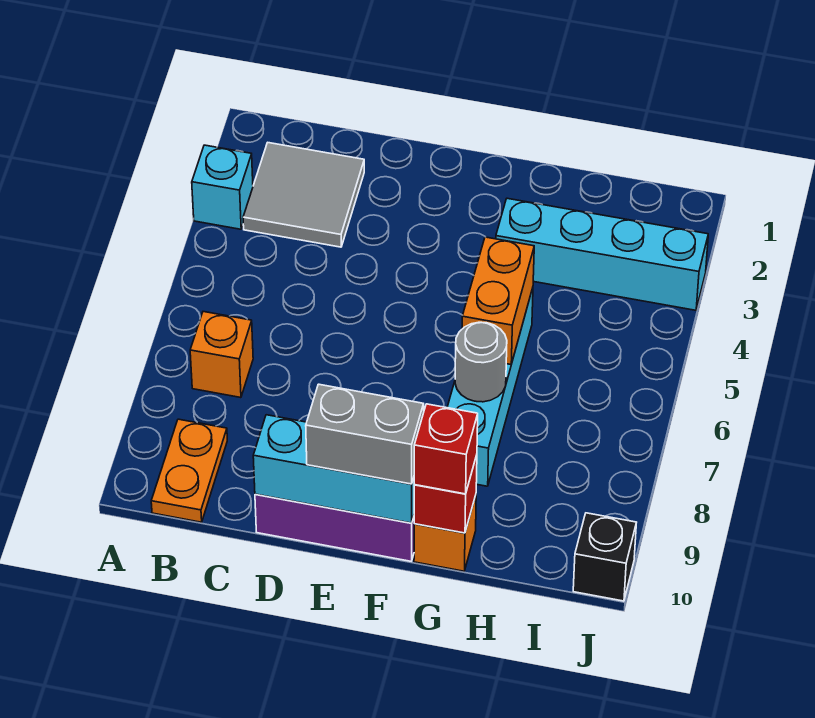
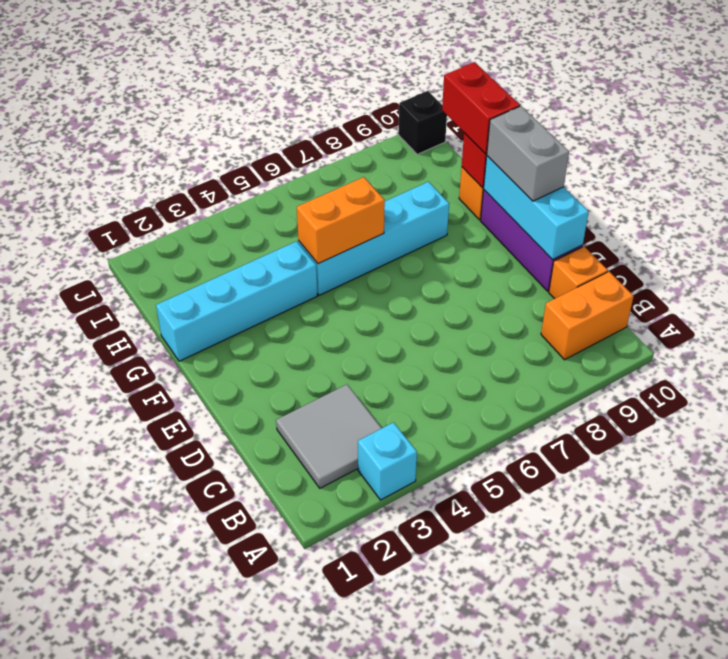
orange brick B7 level 1 -> orange brick C10 level 1
orange plate B9:B10 level 1 -> orange brick B9:B10 level 1
cyan brick G3:J3 level 1 -> cyan brick G1:G4 level 1
grey round brick G7 level 2 -> none
red brick G10 level 3 -> red brick G10:H10 level 3

